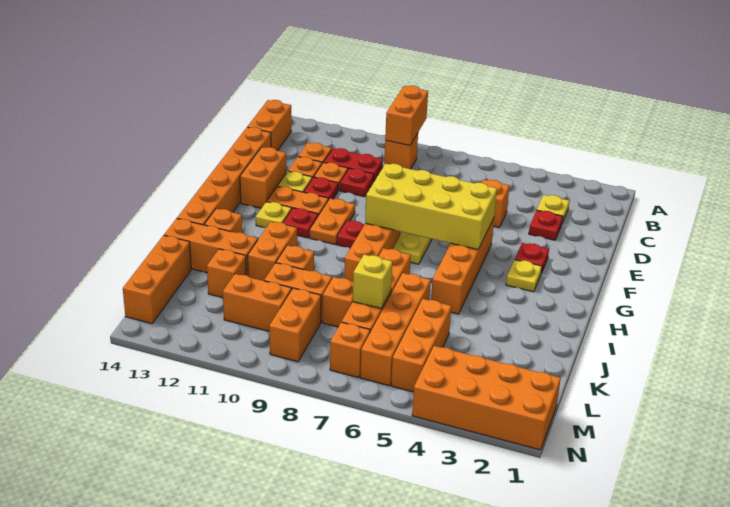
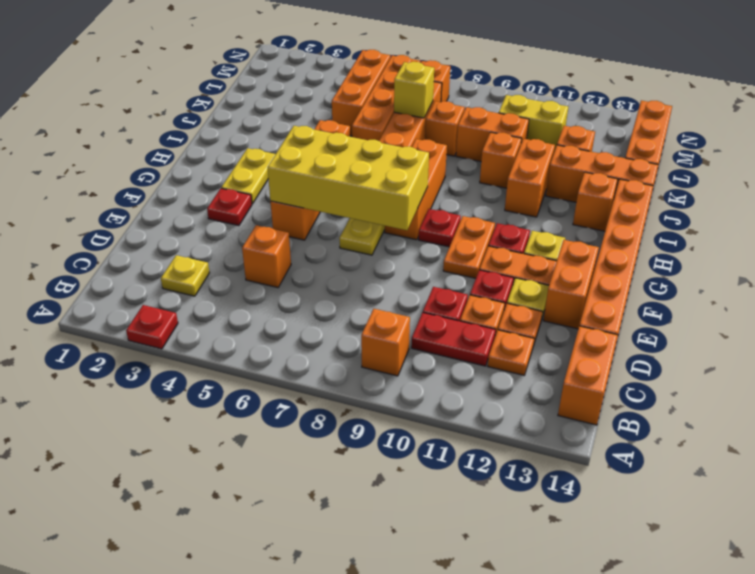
orange brick A9:B9 level 2 -> none
red plate D3 level 1 -> red plate A3 level 1
yellow plate G3 level 1 -> yellow plate G3:H3 level 1
orange brick L9:M9 level 1 -> none
orange brick L10:L11 level 1 -> yellow brick L10:L11 level 1
orange brick M1:N4 level 1 -> none

